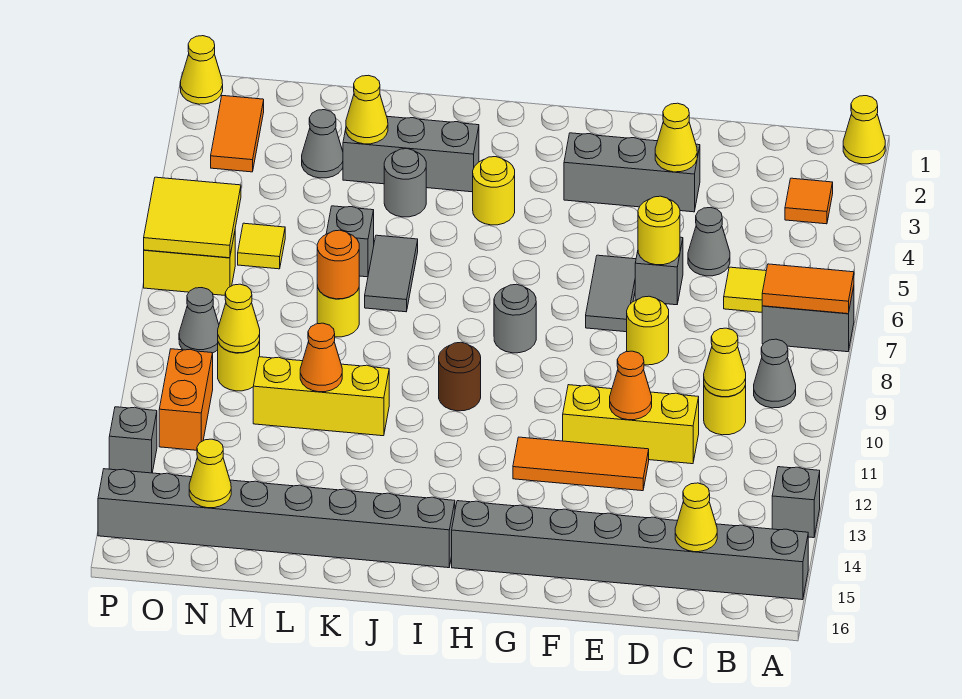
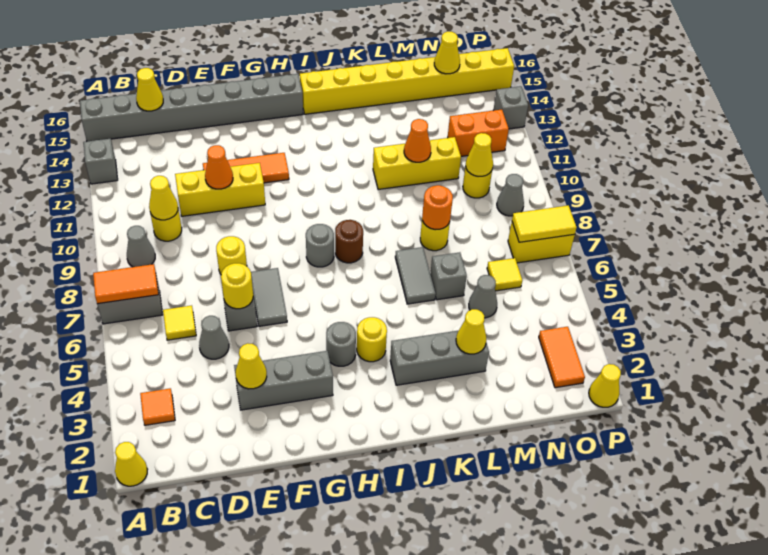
brown round brick I10 level 1 -> brown round brick I8 level 1
grey brick I15:P15 level 1 -> yellow brick I15:P15 level 1
grey round brick K4 level 1 -> grey round brick H4 level 1
grey cone M3 level 1 -> grey cone M5 level 1
yellow tile O6:P7 level 2 -> yellow tile O7:P7 level 2
orange brick O11:O12 level 1 -> orange brick N12:O12 level 1

